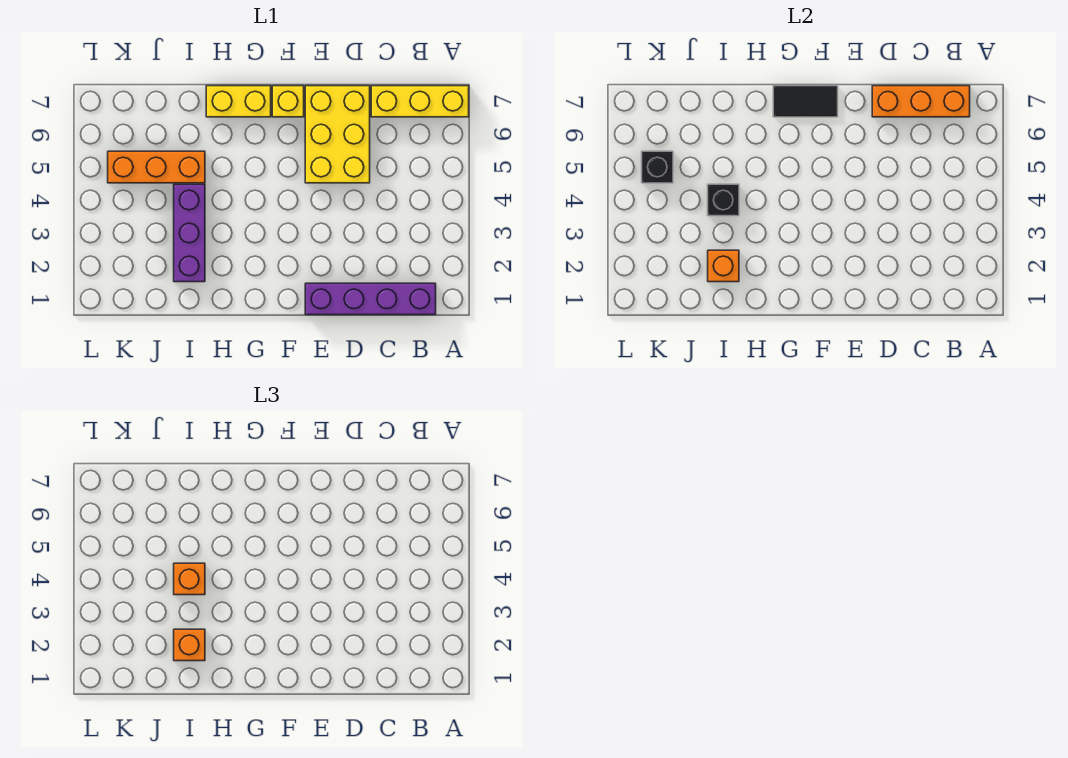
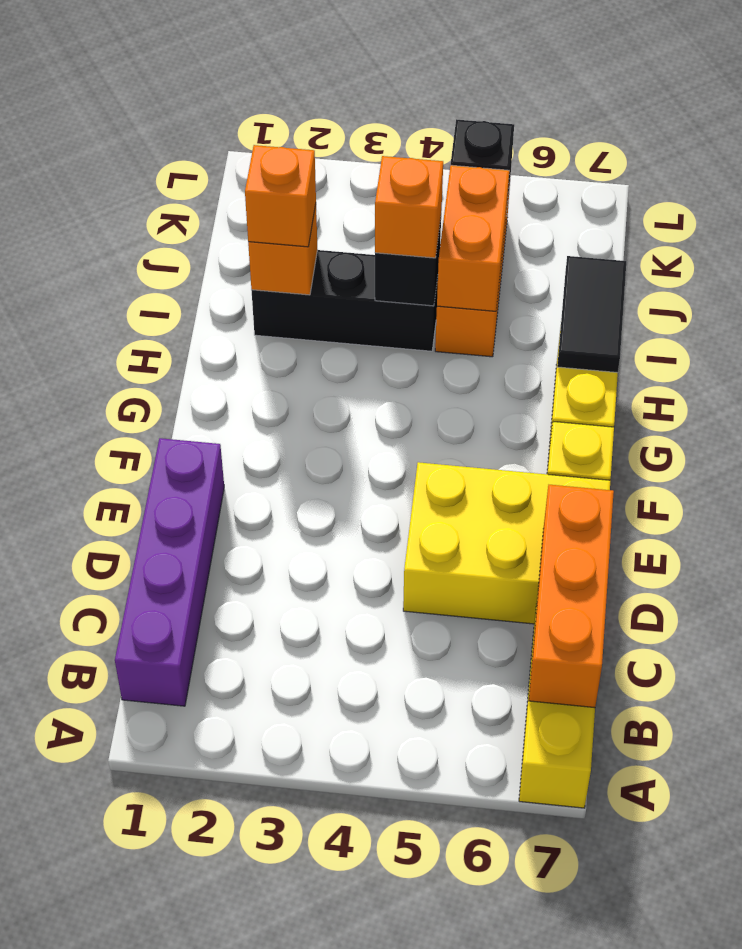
black tile F7:G7 level 2 -> black tile H7:I7 level 2
purple brick I2:I4 level 1 -> black brick I2:I4 level 1
none -> orange brick I5:J5 level 2

